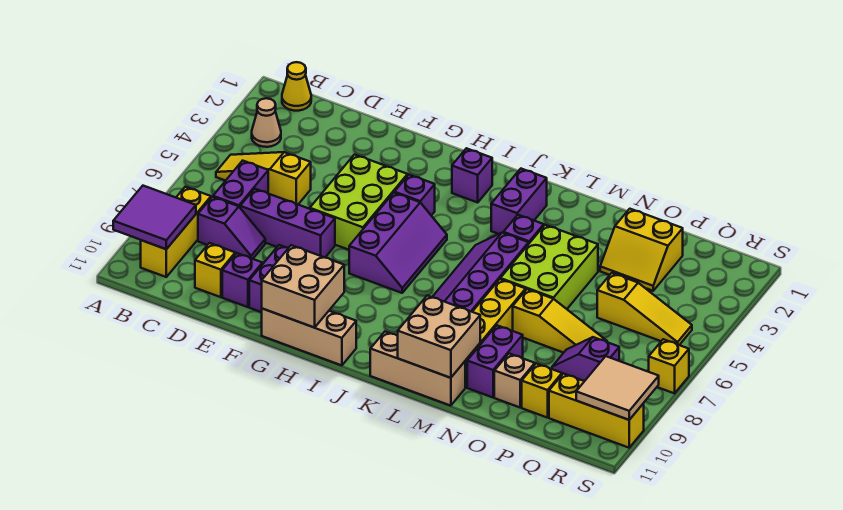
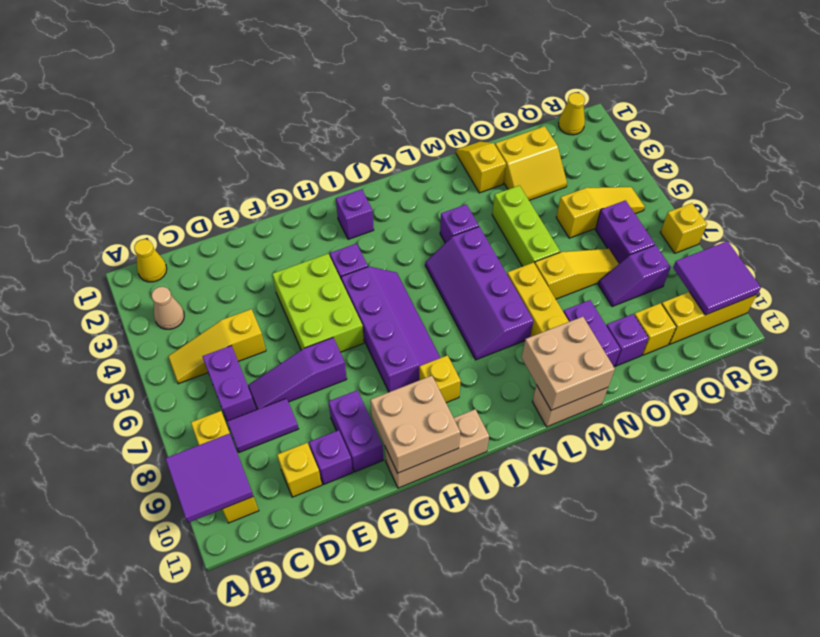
purple slope C8:D8 level 1 top C -> purple tile C8:D8 level 1
purple brick D7:F7 level 1 -> purple slope D7:F7 level 1 top F
purple slope H5:I7 level 1 top H -> purple slope H5:I8 level 1 top H
none -> yellow brick I9 level 1
purple brick K2:K3 level 1 -> purple brick Q6:Q7 level 1
tan brick K11:M11 level 1 -> tan brick L11:M11 level 1
lime brick M4:N6 level 1 -> lime brick N4:N6 level 1
none -> yellow slope N1:N2 level 1 top 2
tan brick O10 level 1 -> purple brick O10 level 1
none -> yellow cone R1 level 1
tan tile R9:S10 level 2 -> purple tile R9:S10 level 2

